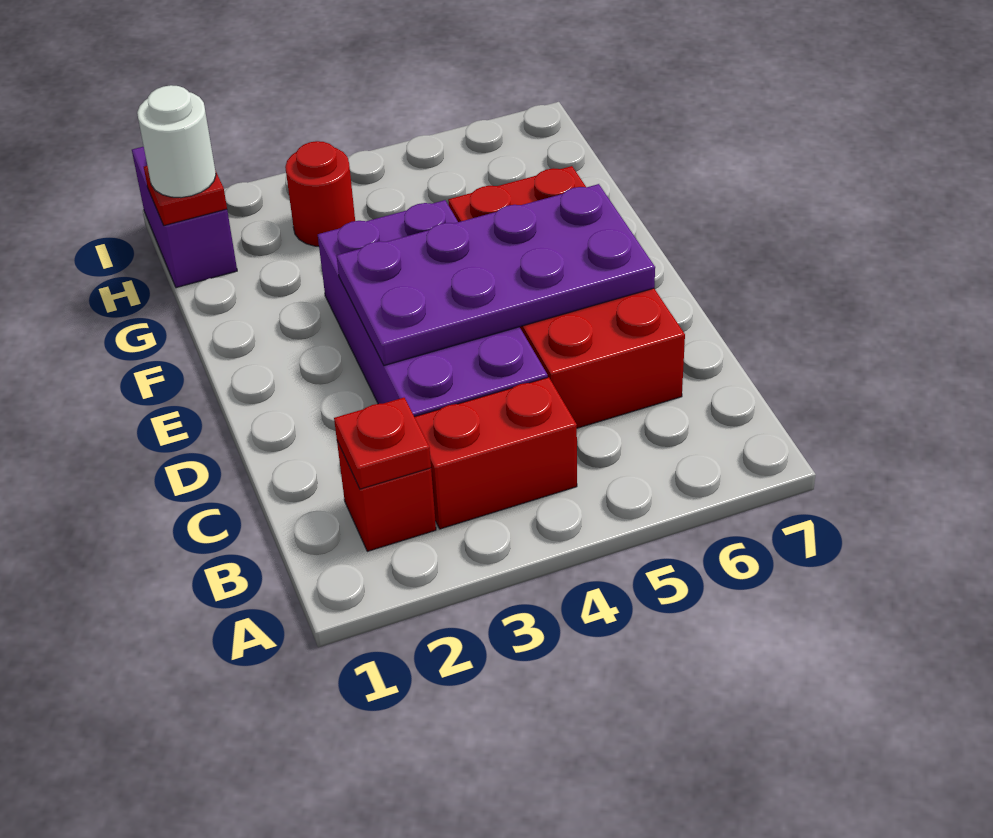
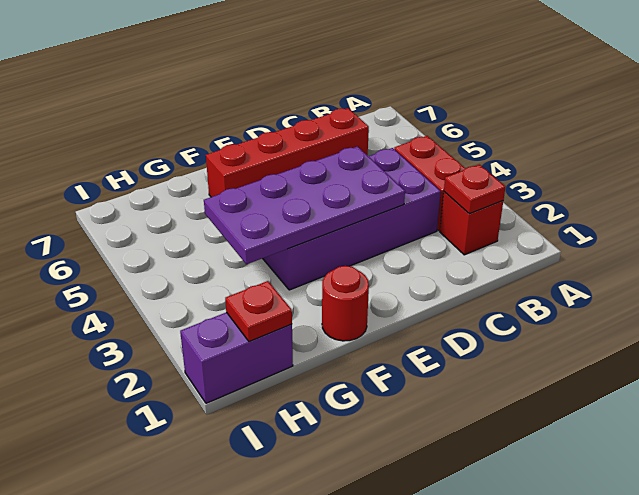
red brick C5:F6 level 1 -> red brick C6:F6 level 1
purple plate D3:E6 level 2 -> purple plate D3:G4 level 2
white round brick H1 level 3 -> none
red round brick H3 level 1 -> red round brick F1 level 1

